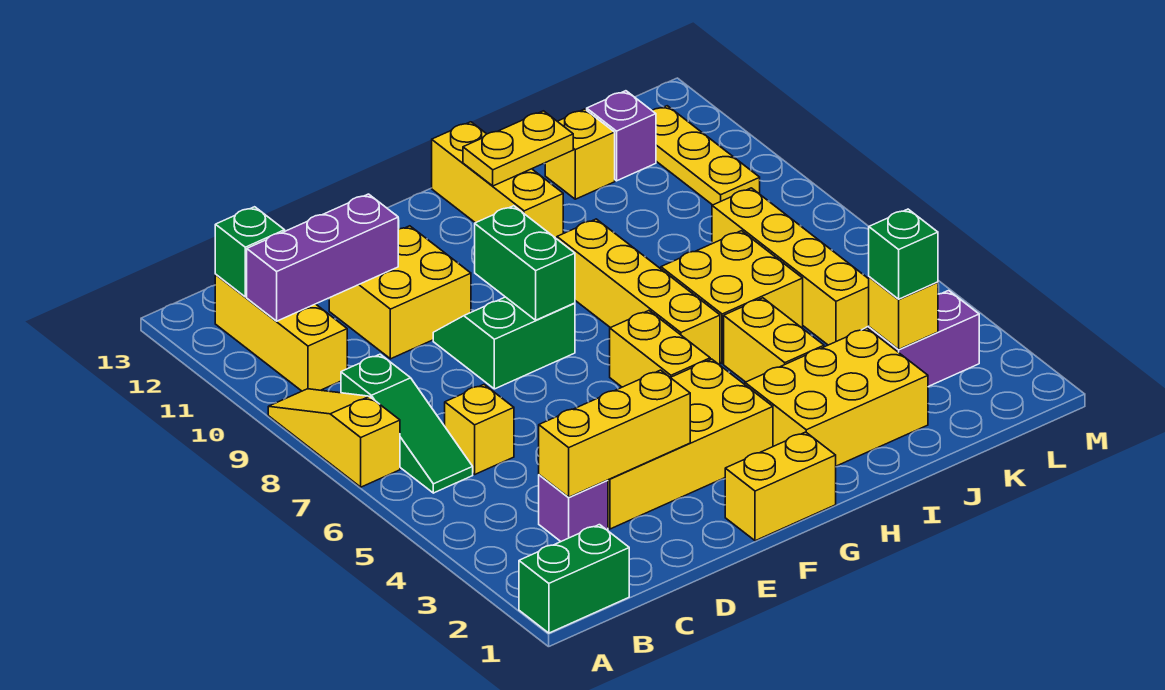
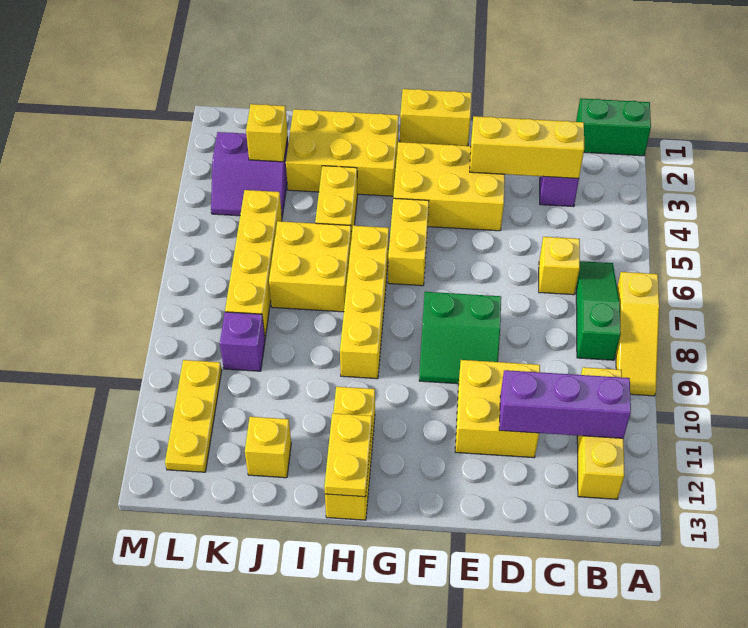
green brick B12 level 2 -> none
yellow brick D3:G4 level 1 -> yellow brick E3:G4 level 1
green brick F8:F9 level 2 -> none
yellow plate H12:I12 level 2 -> yellow plate H12:H13 level 2
green brick K3 level 3 -> none
purple brick K12 level 1 -> purple brick K9 level 1

